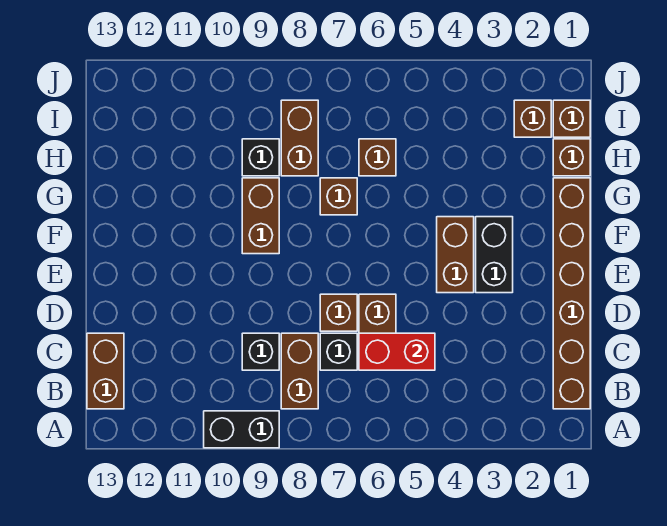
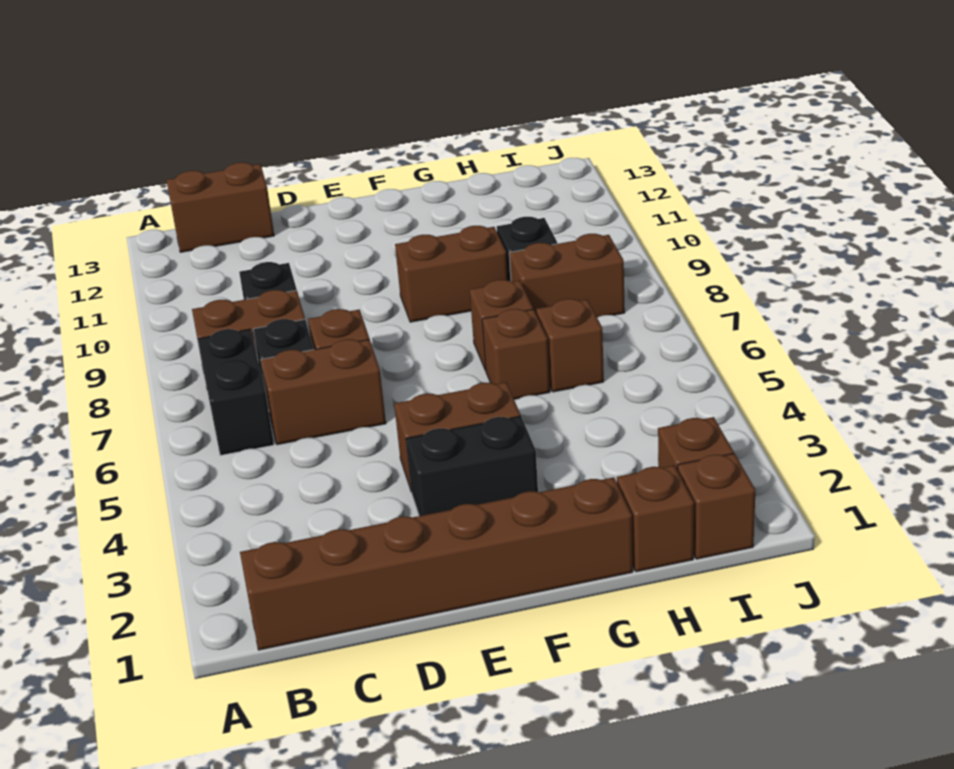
black brick A9:A10 level 1 -> black brick B6:B7 level 1
red brick C5:C6 level 2 -> none
none -> brown brick G6 level 1

